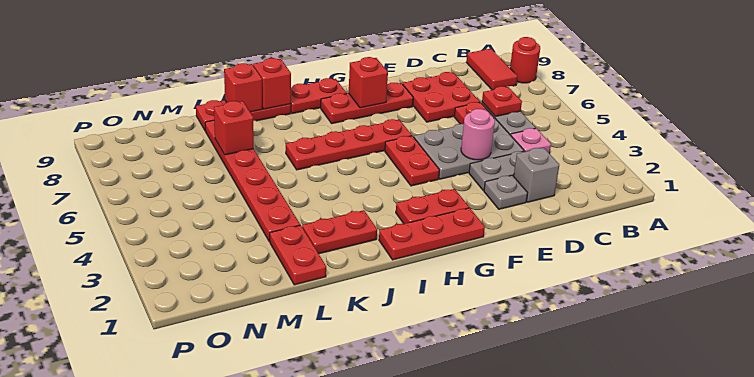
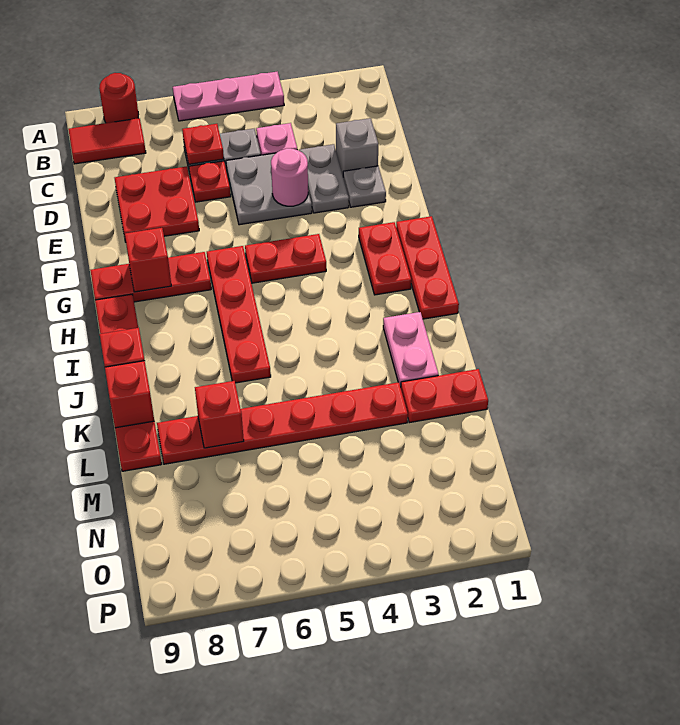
none -> pink plate A4:A6 level 1
grey plate D4:F5 level 1 -> grey plate D4:E5 level 1
red plate F8:H8 level 1 -> red plate G7:G9 level 1
red plate J2:K2 level 1 -> pink plate J2:K2 level 1

